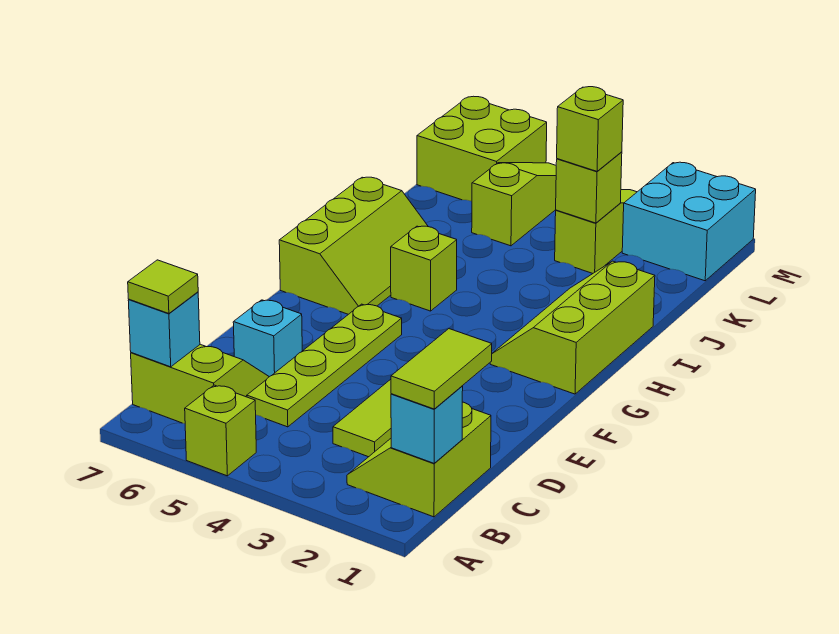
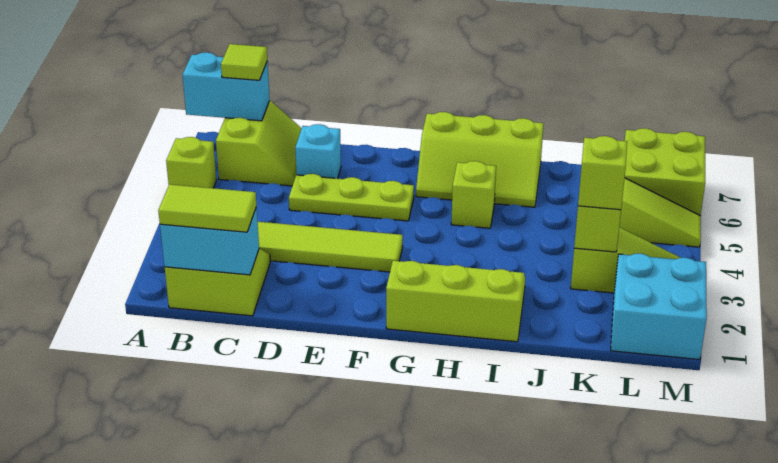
cyan brick B1 level 2 -> cyan brick B1:C1 level 2
cyan brick B7 level 2 -> cyan brick A7:B7 level 2
lime plate C5:F5 level 1 -> lime plate D5:F5 level 1

